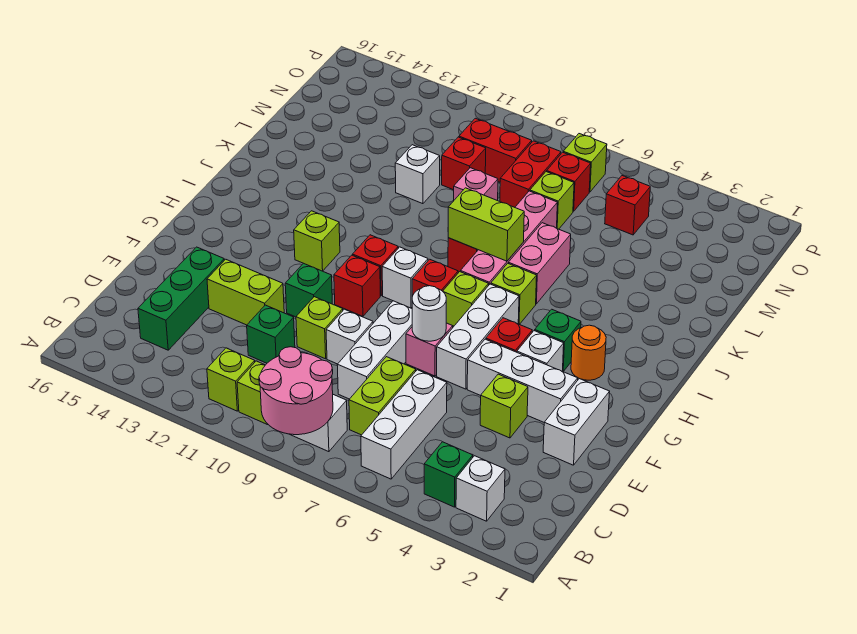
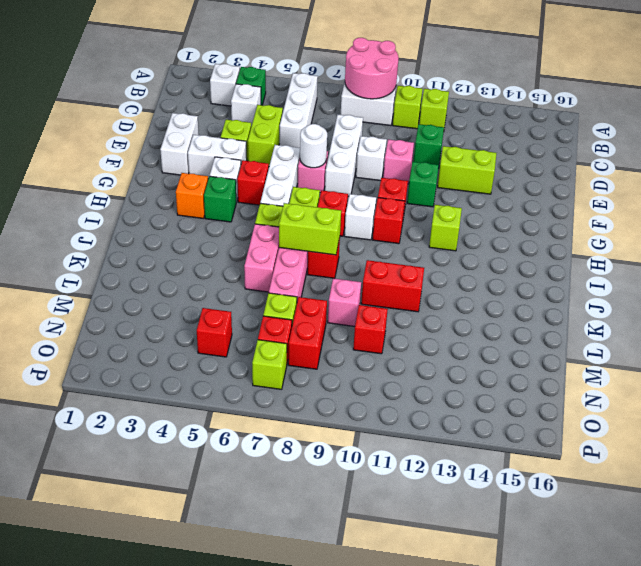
lime brick C7:D7 level 1 -> lime brick D5:E5 level 1
green brick C14:E14 level 1 -> none
lime brick E10 level 1 -> pink brick E10 level 1
white brick F3:F5 level 1 -> white brick F3:F4 level 1
orange round brick H3 level 1 -> orange brick H3 level 1
white brick L11 level 1 -> white brick C4 level 1
red brick N9:N10 level 1 -> red brick K10:K11 level 1

